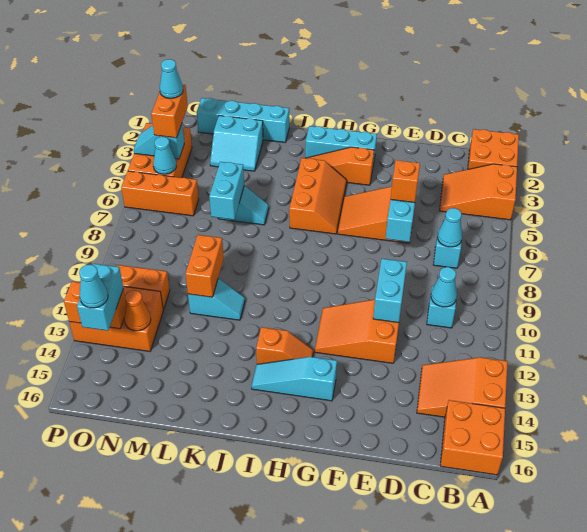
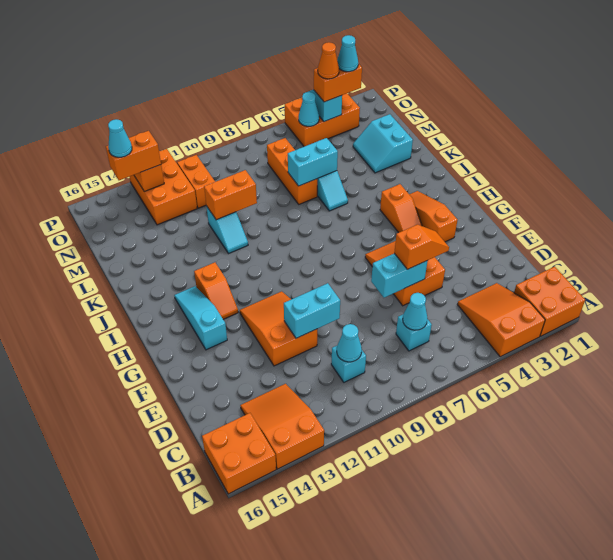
cyan brick G2:I2 level 1 -> none
orange slope H4:I6 level 1 top I -> orange slope H4:I4 level 1 top I
cyan brick K1:N1 level 1 -> none
orange brick N6:P6 level 1 -> orange brick L7:N7 level 1
orange cone N13 level 2 -> orange cone O4 level 4
cyan brick O13:O14 level 3 -> orange brick O13:O14 level 3

